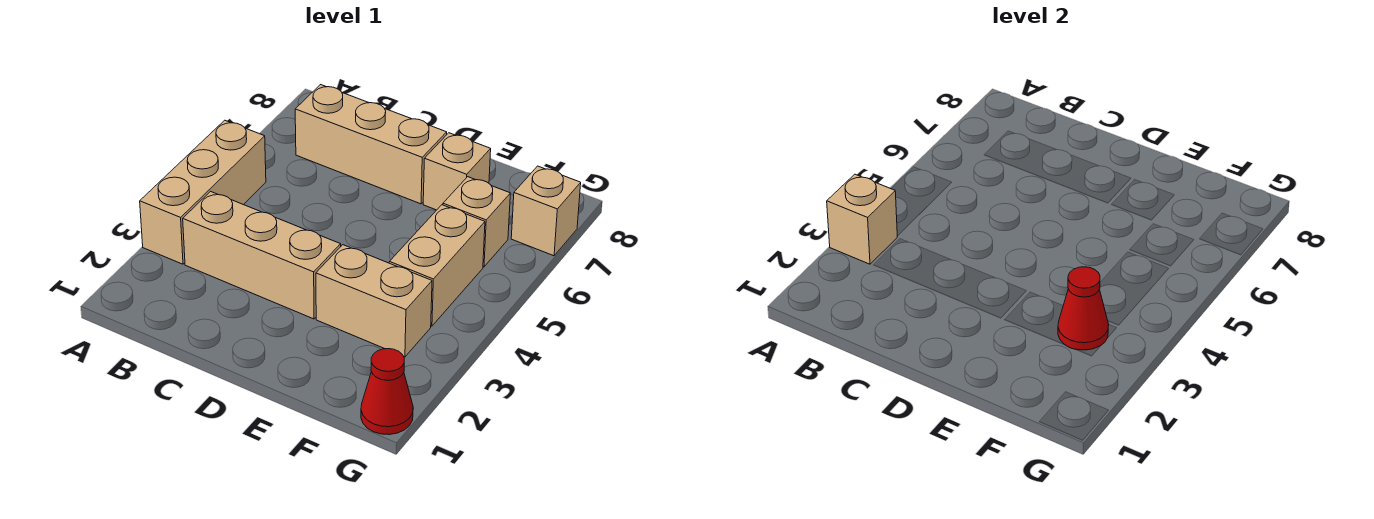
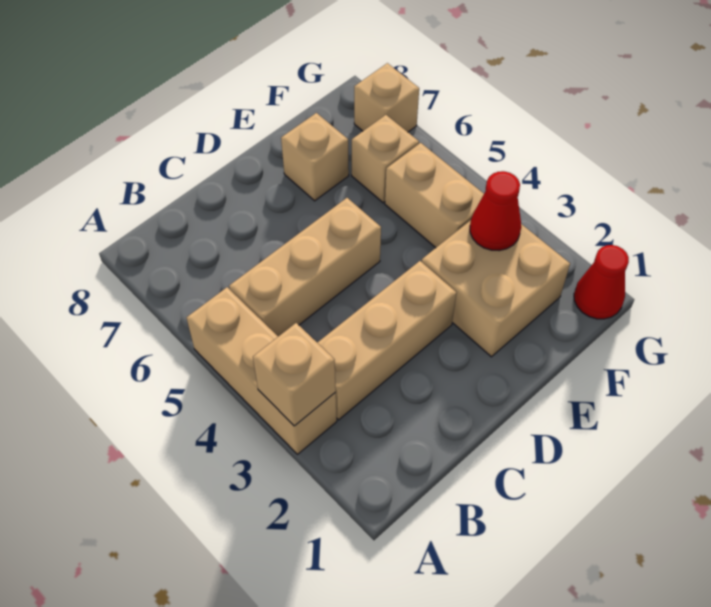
tan brick B7:D7 level 1 -> tan brick B5:D5 level 1
tan brick E3:F3 level 1 -> tan brick E2:F3 level 1

